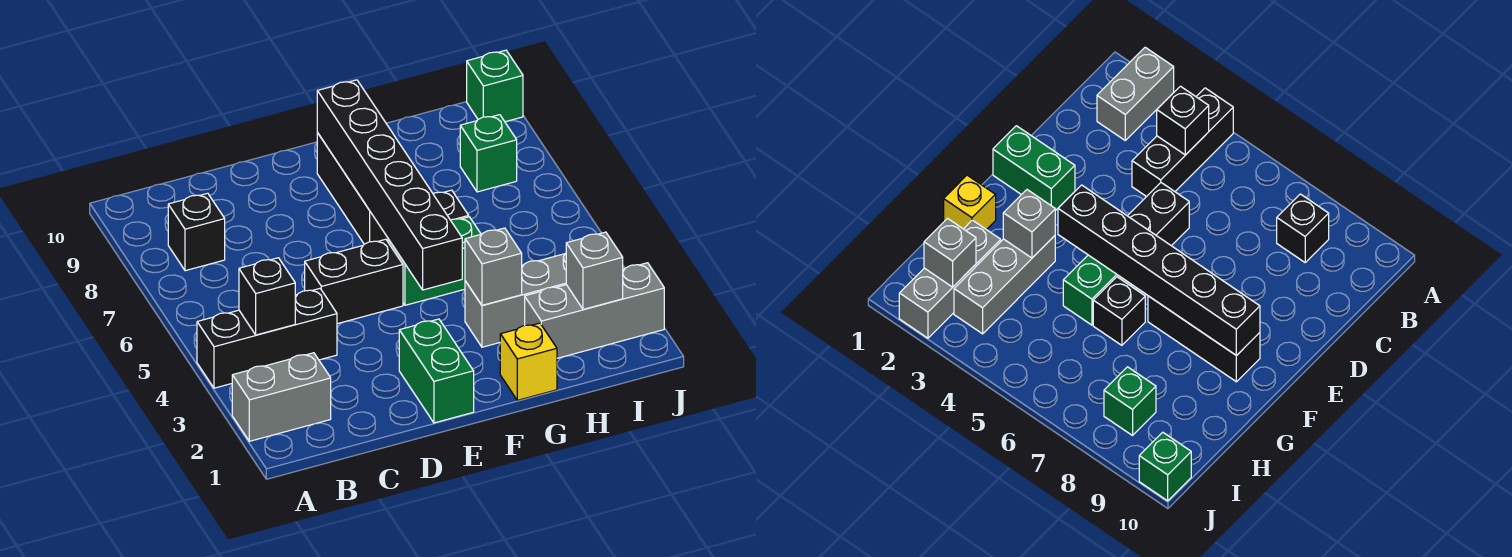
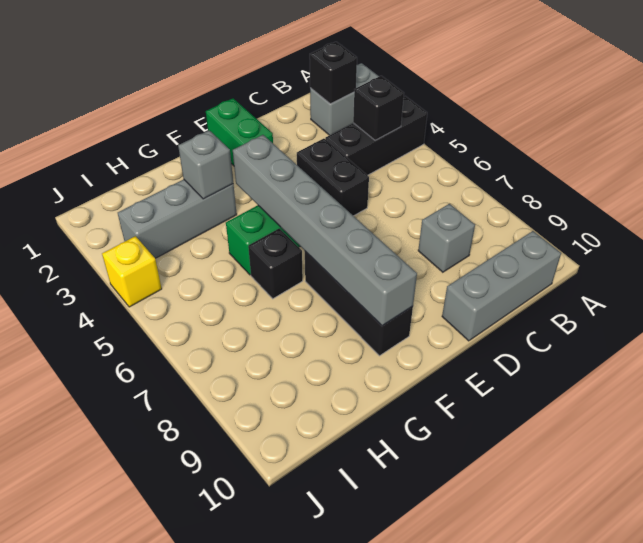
black brick B8 level 1 -> black brick B2 level 2
black brick D5:E5 level 1 -> black brick D4:D5 level 1
black brick F4:F9 level 2 -> grey brick F4:F9 level 2
yellow brick G1 level 1 -> yellow brick J4 level 1
grey brick H2:J2 level 1 -> grey brick B10:D10 level 1
grey brick I2 level 2 -> grey brick C8 level 1
green brick I8 level 1 -> none
green brick J10 level 1 -> none

